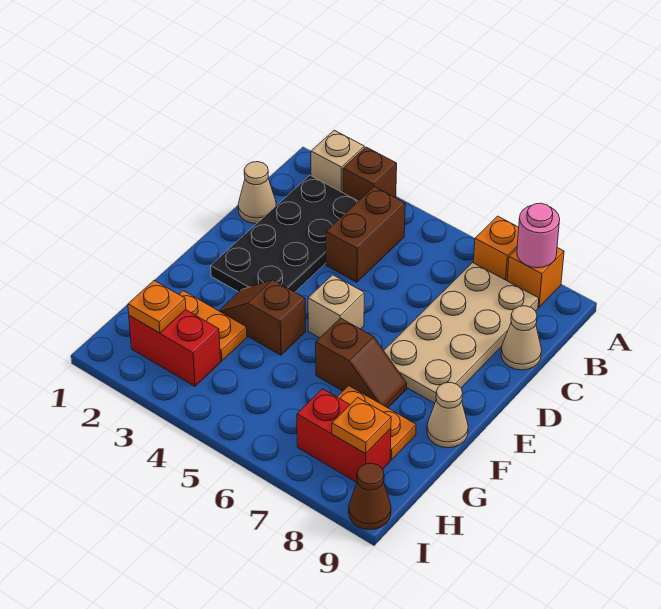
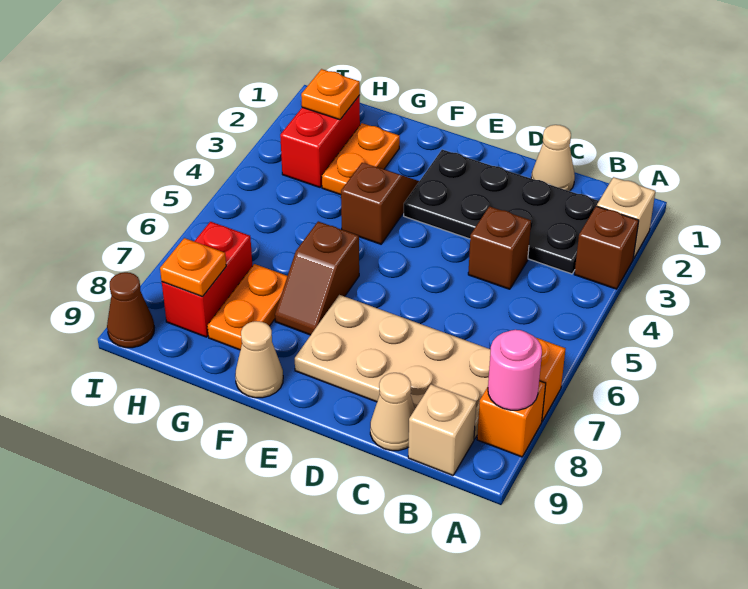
brown brick B4:C4 level 1 -> brown brick C4 level 1
tan brick E5 level 1 -> tan brick B9 level 1

